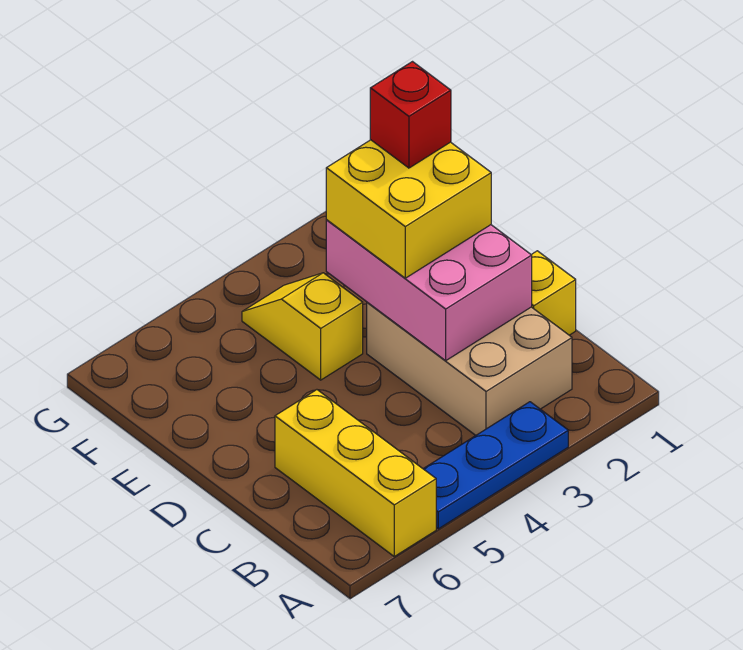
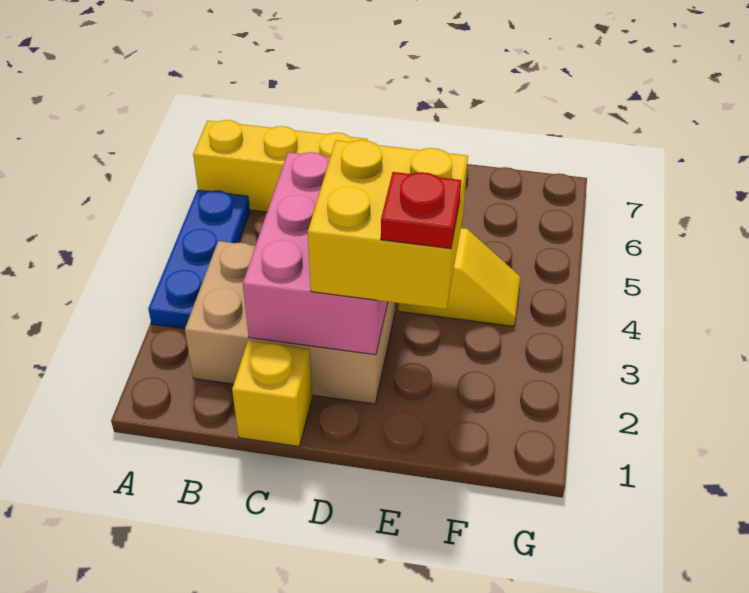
pink brick C2:E3 level 2 -> pink brick C2:D4 level 2
red brick E2 level 4 -> red plate E2 level 4

